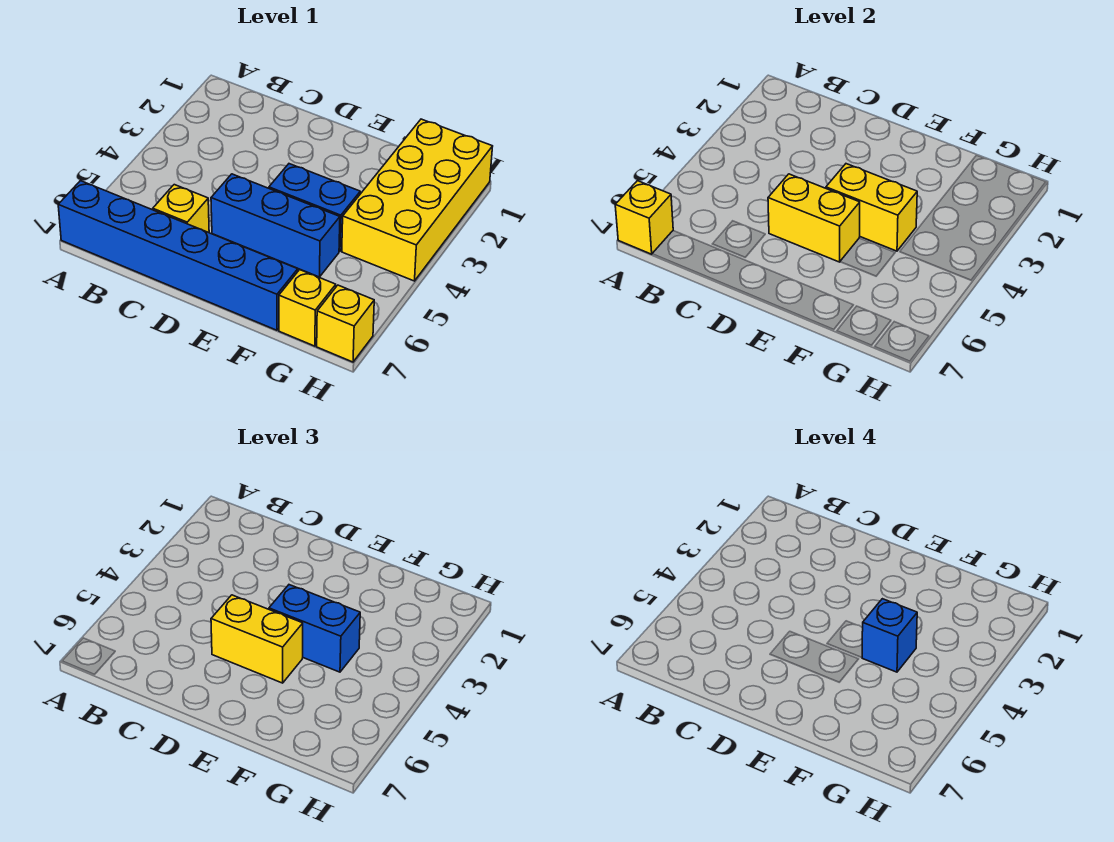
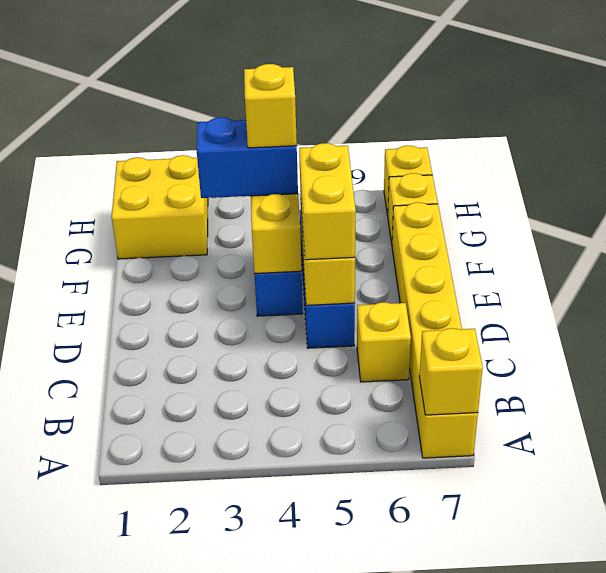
blue brick A7:F7 level 1 -> yellow brick A7:F7 level 1
blue brick E4:F4 level 3 -> blue brick F3:F4 level 3
blue brick F4 level 4 -> yellow brick F4 level 4
yellow brick G1:H4 level 1 -> yellow brick G1:H2 level 1

